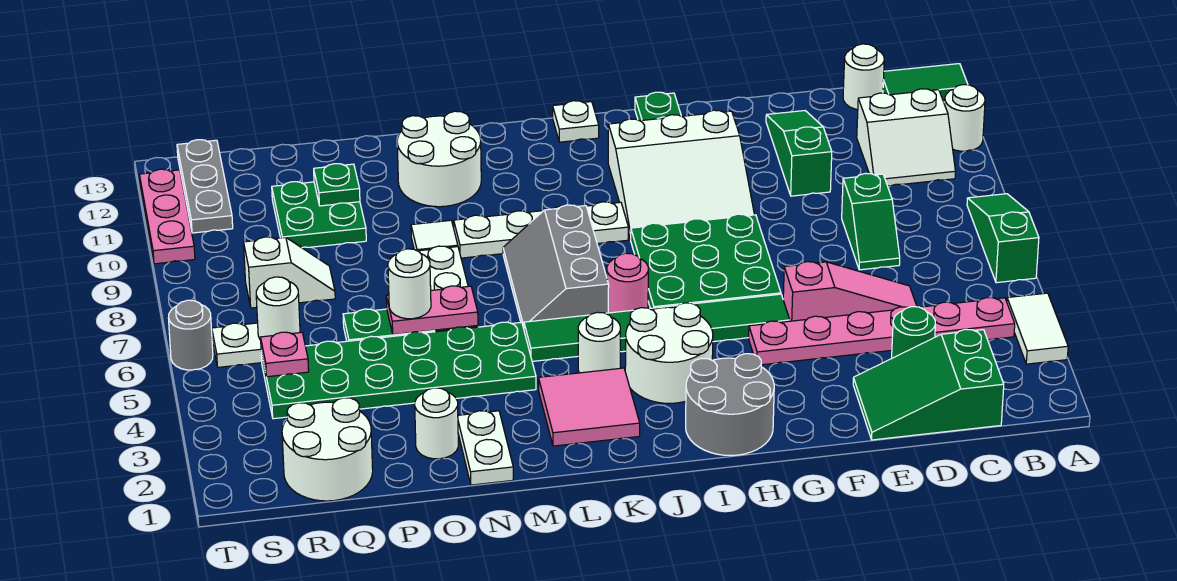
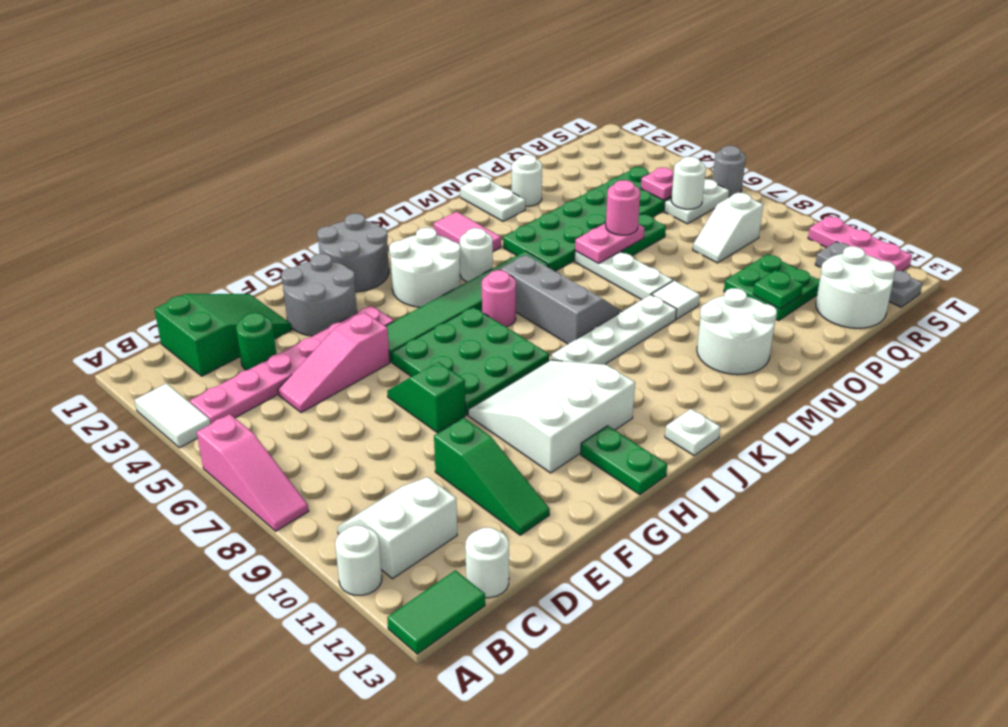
green slope A6:A8 level 1 top 6 -> pink slope A6:A8 level 1 top 6
green slope D7:D8 level 1 top 8 -> green slope F7:F8 level 1 top 8
none -> grey round brick F2:G3 level 1
pink tile K2:L3 level 1 -> pink tile L2:L3 level 1
white round brick O6 level 3 -> pink round brick O6 level 3
white round brick Q1:R2 level 1 -> white round brick Q12:R13 level 1

